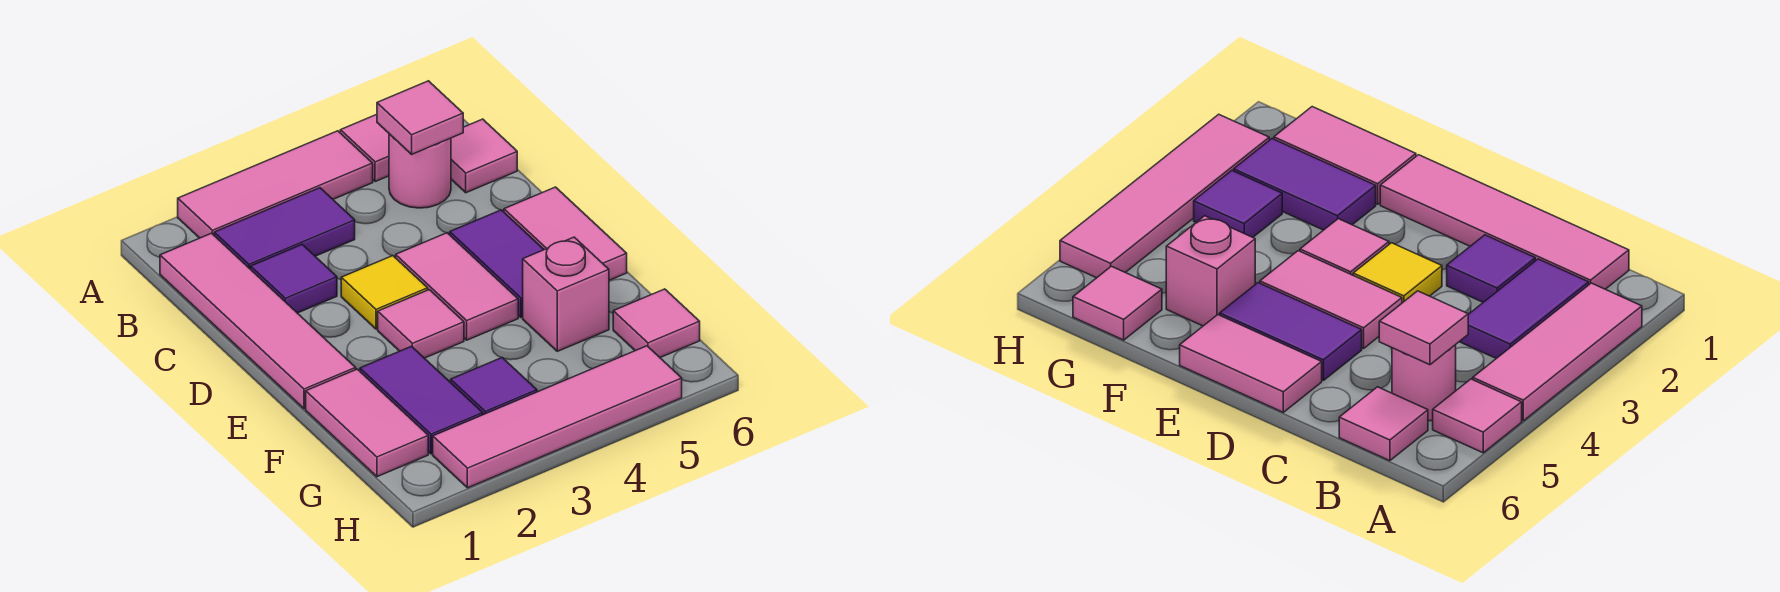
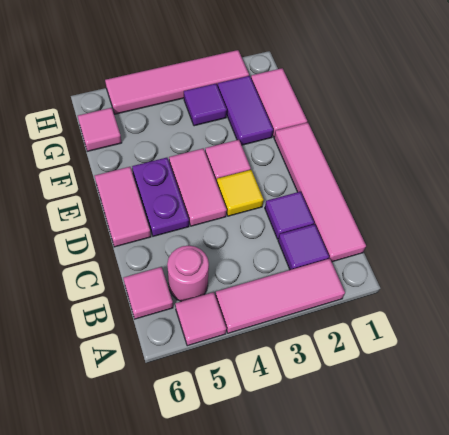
purple tile B2:B3 level 1 -> purple tile B2 level 1
pink tile B5 level 2 -> none
purple tile D5:E5 level 1 -> purple plate D5:E5 level 1
pink brick F5 level 1 -> none

